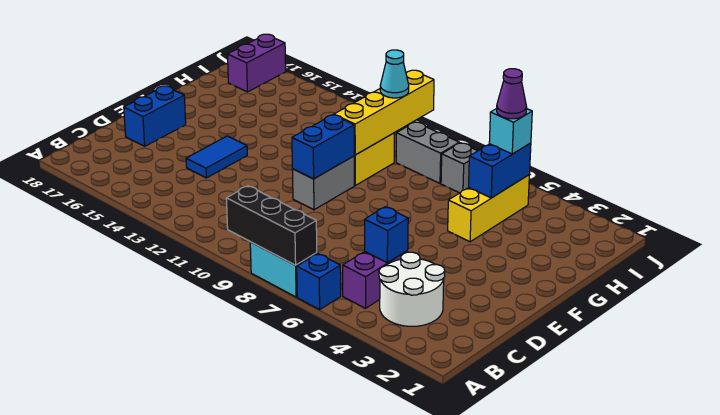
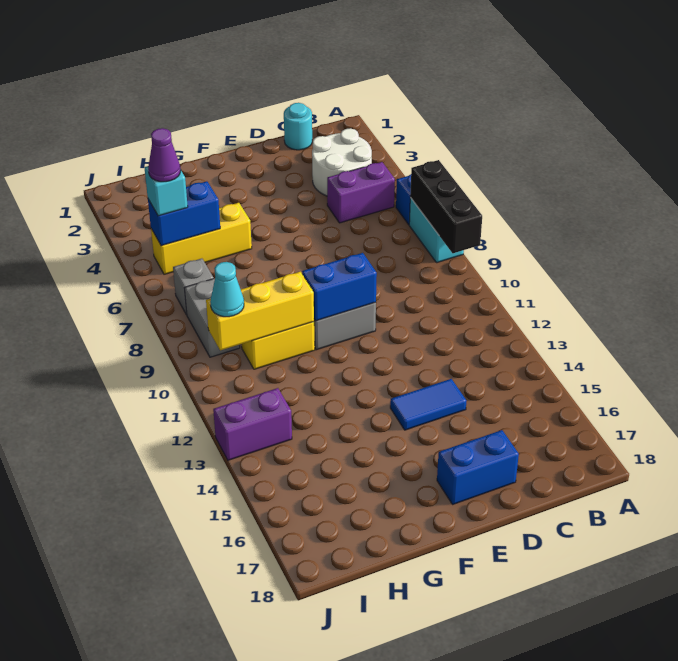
none -> cyan round brick C1 level 1
blue brick C5 level 2 -> none
yellow brick G10:J10 level 2 -> yellow brick G10:I10 level 2
purple brick I17:J17 level 1 -> purple brick I13:J13 level 1

